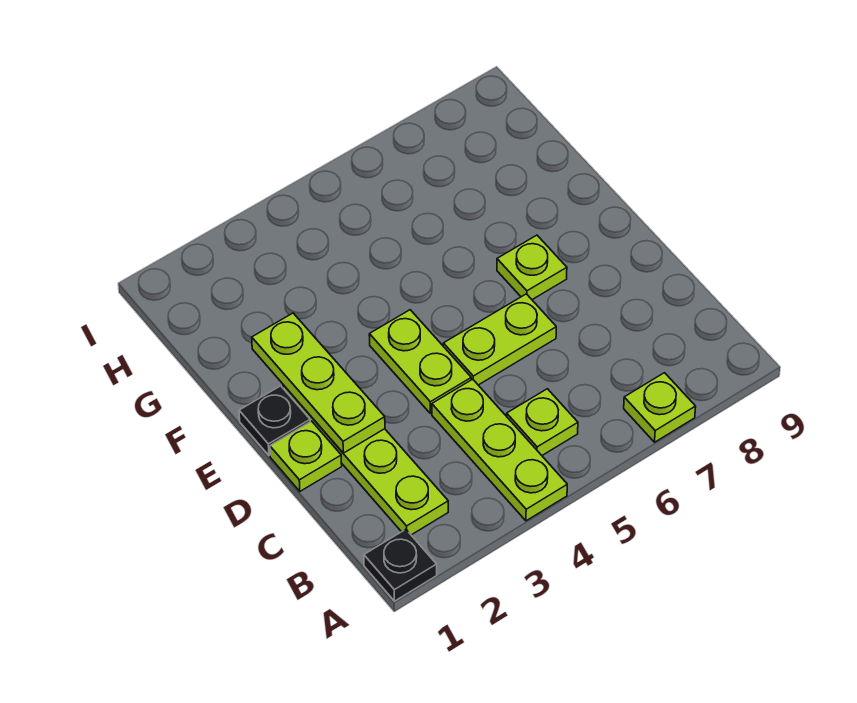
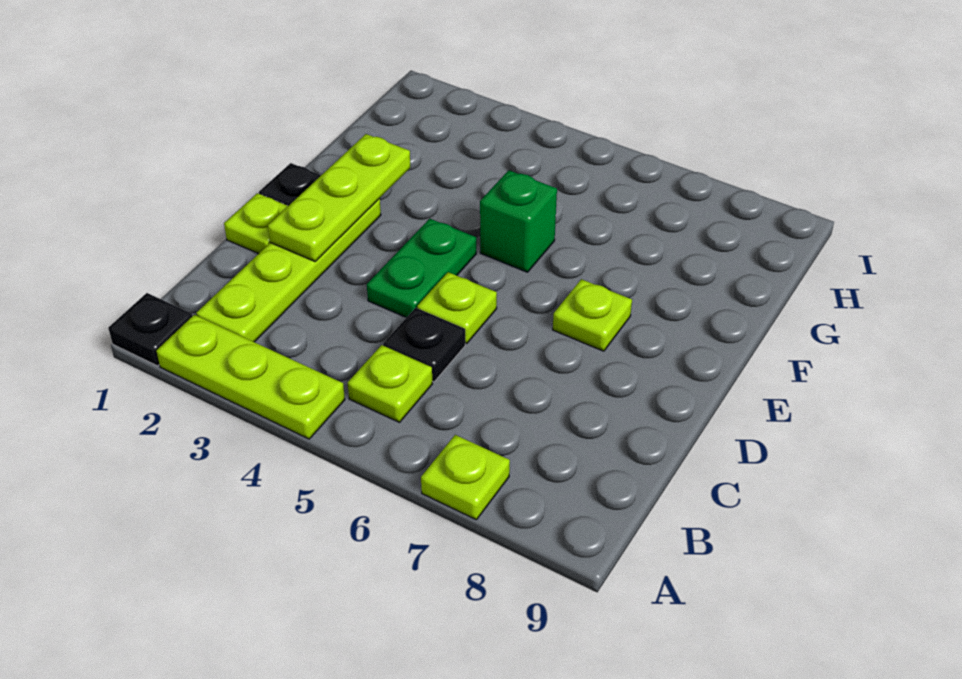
lime plate A4:C4 level 1 -> lime plate A2:A4 level 1
none -> black plate C5 level 1
lime plate D4:E4 level 1 -> green plate D4:E4 level 1
lime plate D5:D6 level 1 -> lime plate D5 level 1
none -> green brick F5 level 1

